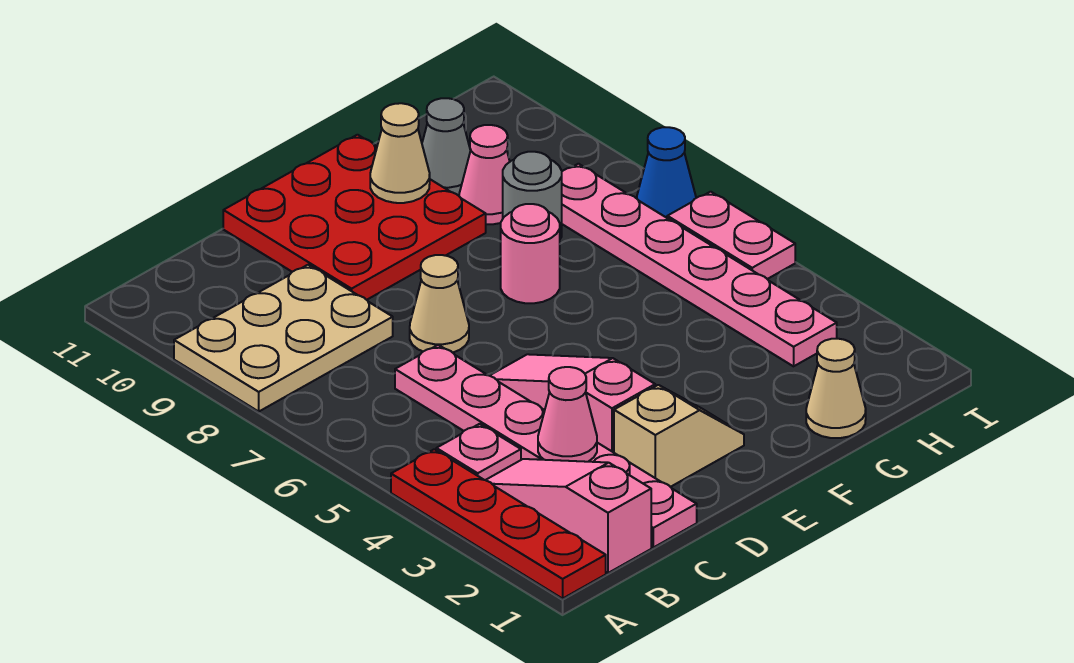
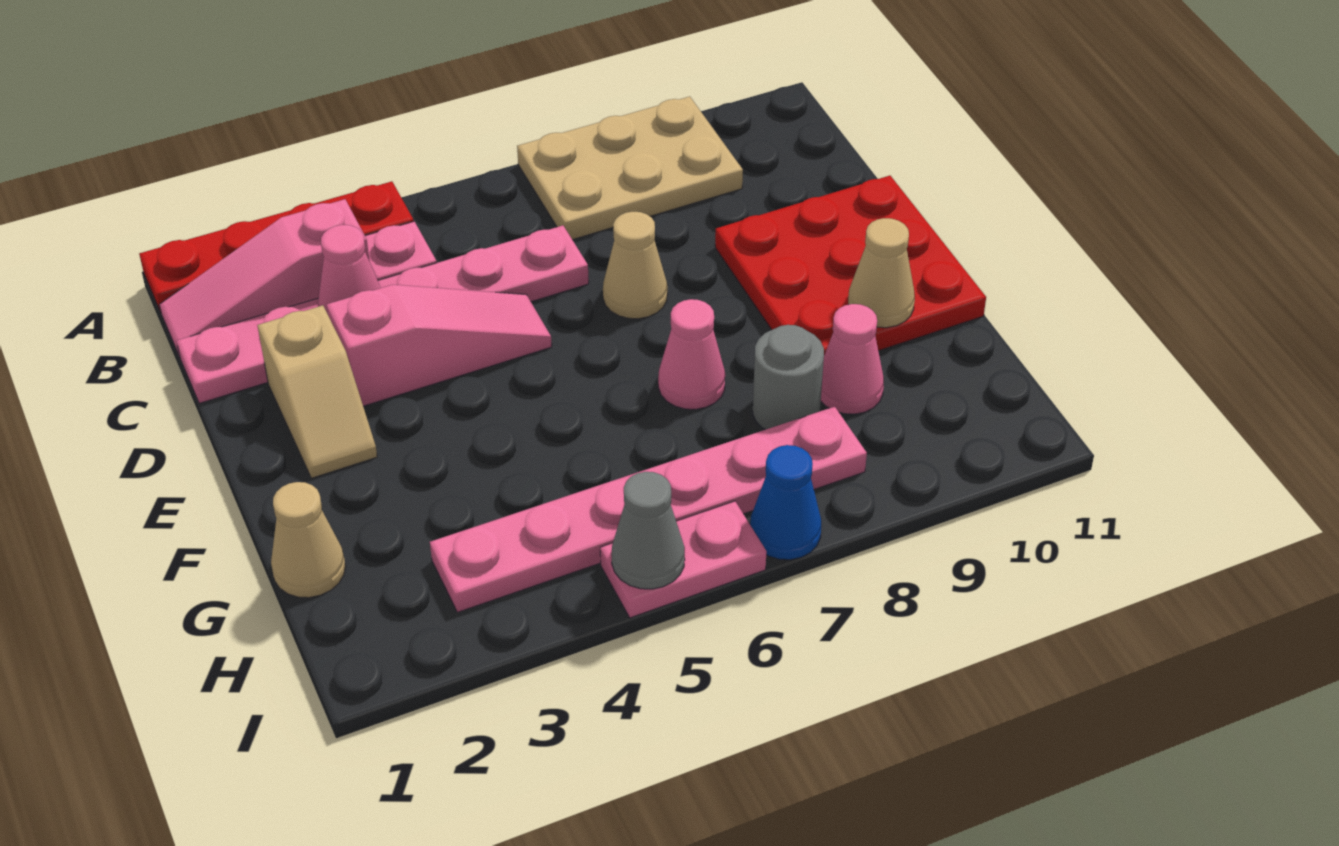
tan plate A8:C9 level 1 -> tan plate A7:B9 level 1
pink slope B1:B3 level 1 top 1 -> pink slope B1:B3 level 1 top 3
pink round brick F7 level 1 -> pink cone F7 level 1
grey cone G10 level 1 -> grey cone I5 level 2

